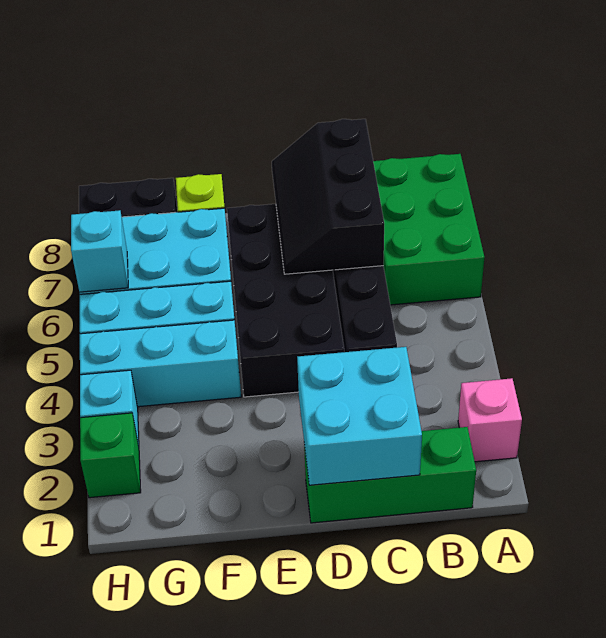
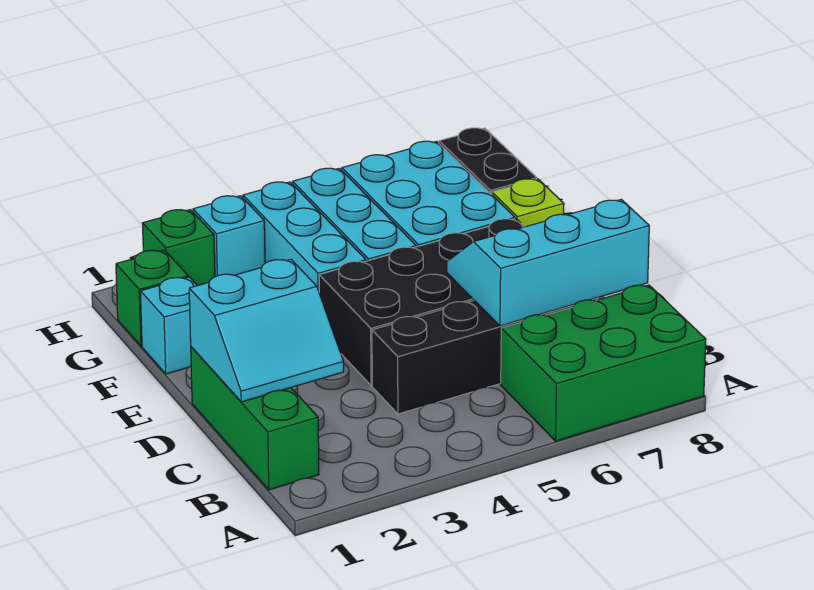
pink brick A2 level 1 -> none
cyan brick C1:D2 level 2 -> cyan slope C1:D2 level 2 top D
black slope C6:D8 level 2 top C -> cyan slope C6:D8 level 2 top C
none -> green brick G1 level 1
cyan brick H6 level 2 -> cyan brick F1 level 1

